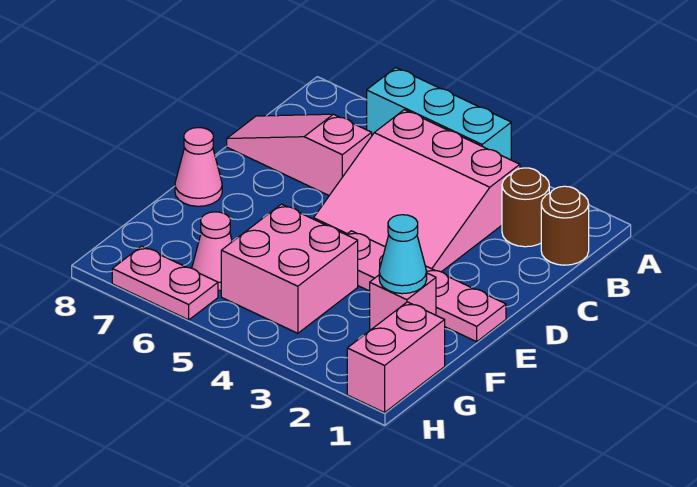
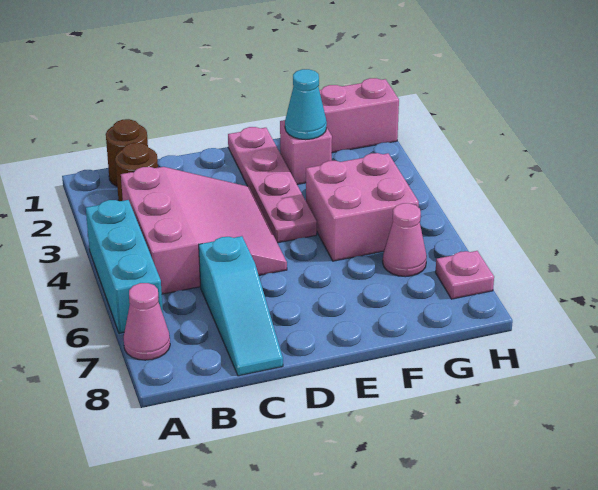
pink slope C6:C8 level 1 top 6 -> cyan slope C6:C8 level 1 top 6
pink cone E8 level 1 -> pink cone A7 level 1
pink plate H6:H7 level 1 -> pink plate H7 level 1

